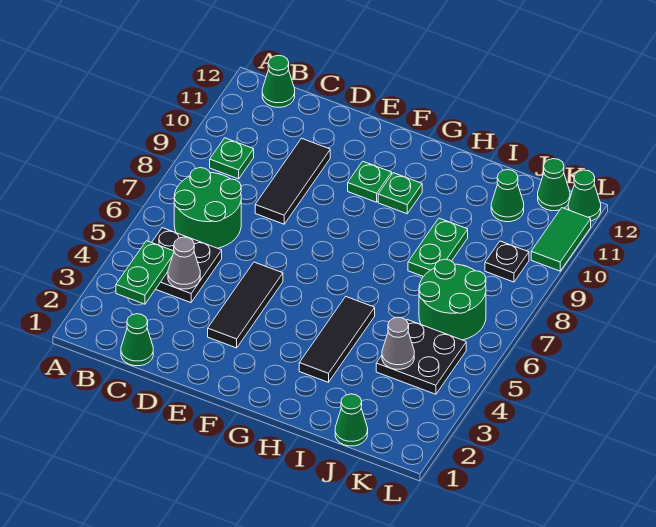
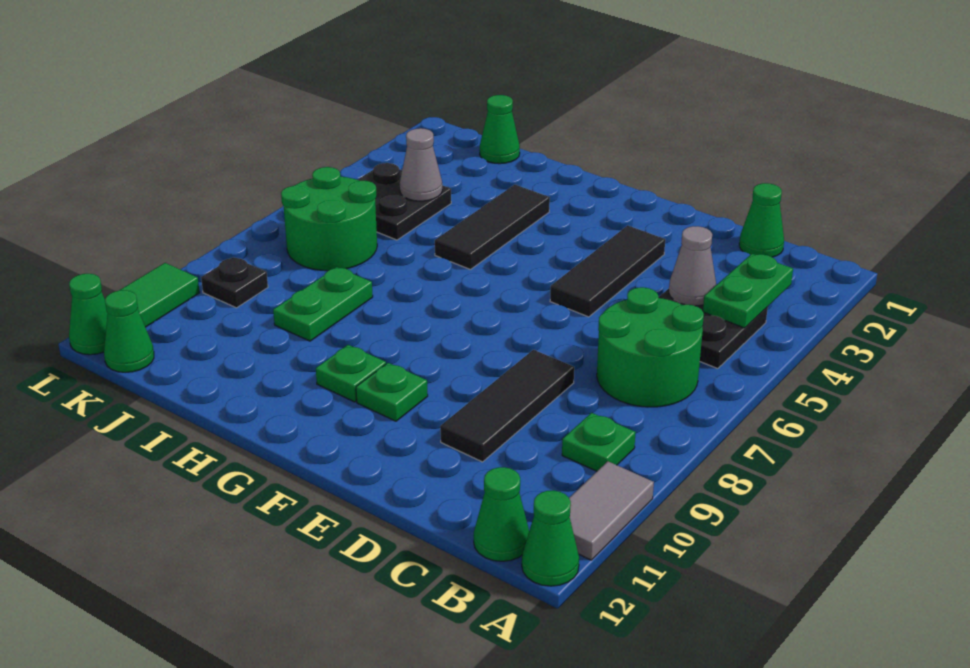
none -> grey tile A10:A11 level 1
green cone J11 level 1 -> green cone A12 level 1

